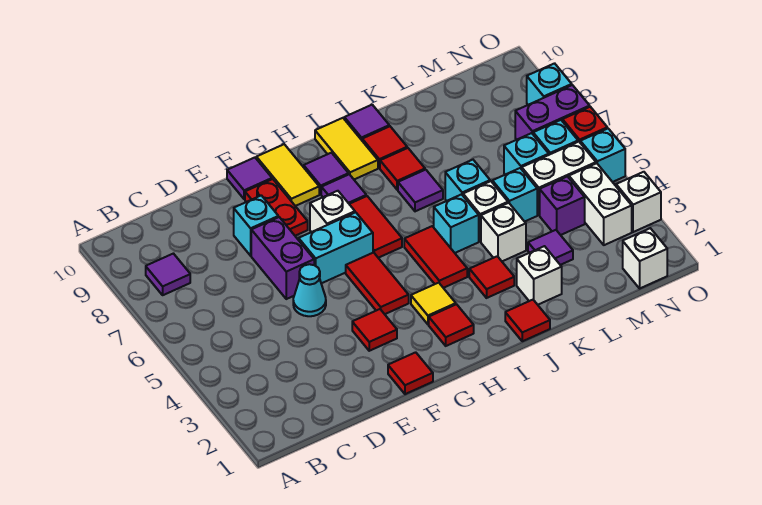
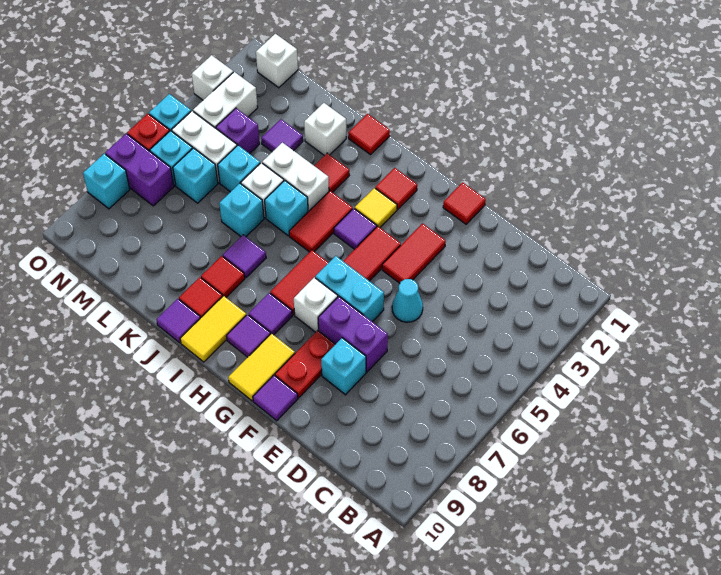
purple tile B8 level 1 -> purple tile H4 level 1
purple brick E6:E7 level 1 -> purple brick E7:F7 level 1
red tile F3 level 1 -> red tile F3:F4 level 1
white brick K4 level 1 -> white brick J4:K4 level 1

